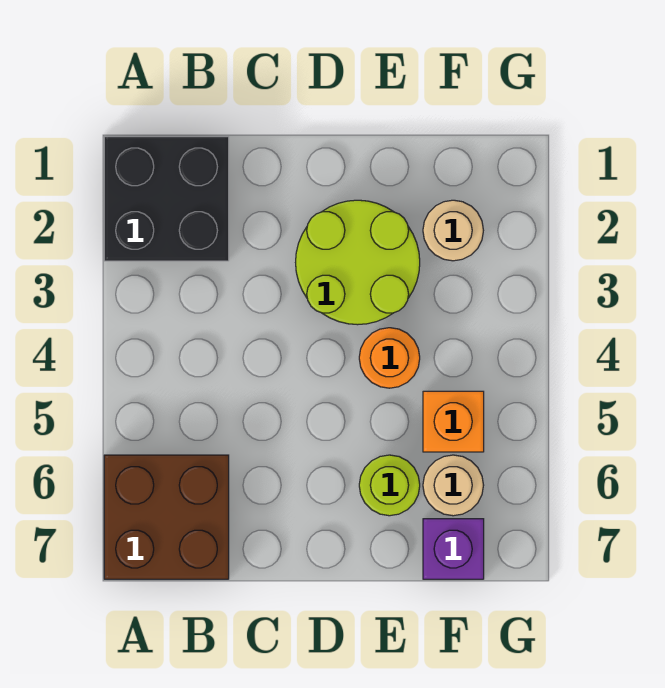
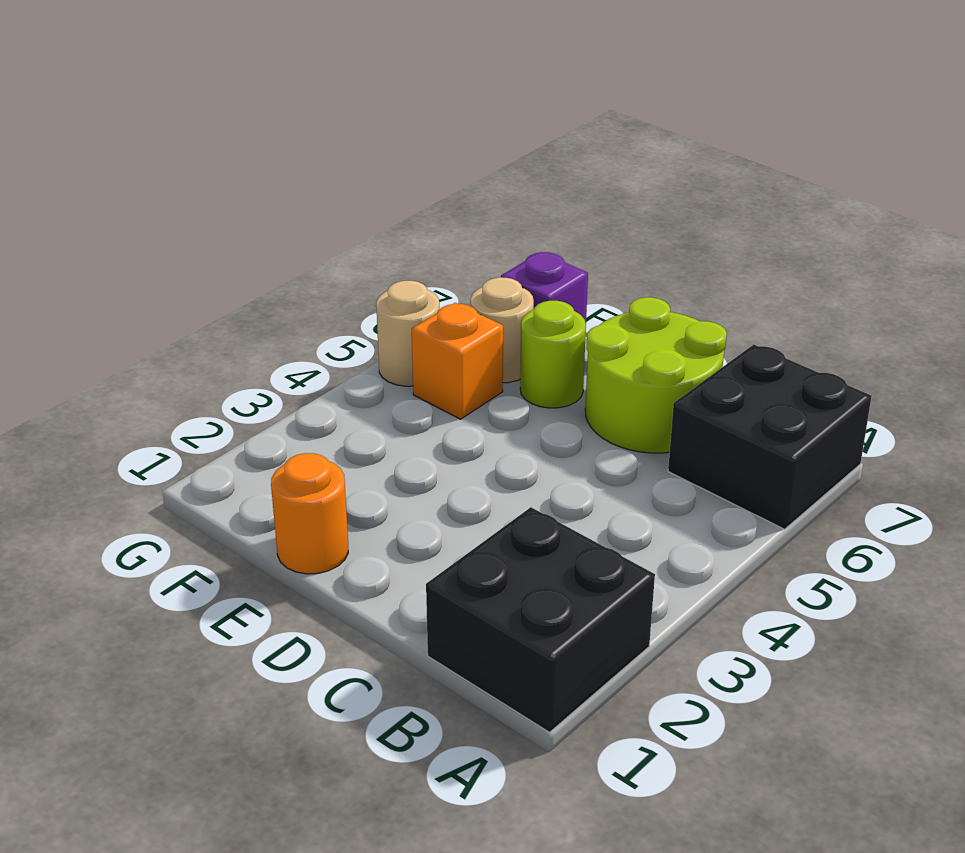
brown brick A6:B7 level 1 -> black brick A6:B7 level 1
lime round brick D2:E3 level 1 -> lime round brick C6:D7 level 1
orange round brick E4 level 1 -> orange round brick E1 level 1
tan round brick F2 level 1 -> tan round brick G5 level 1

